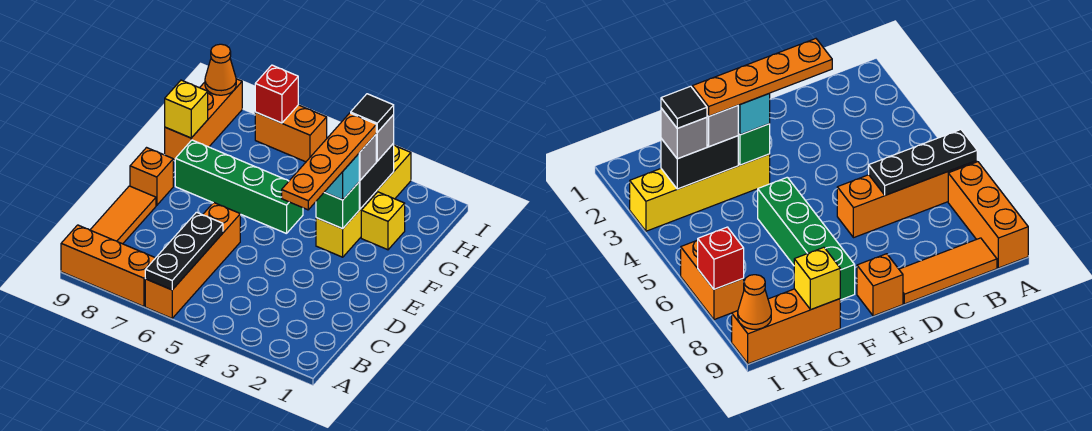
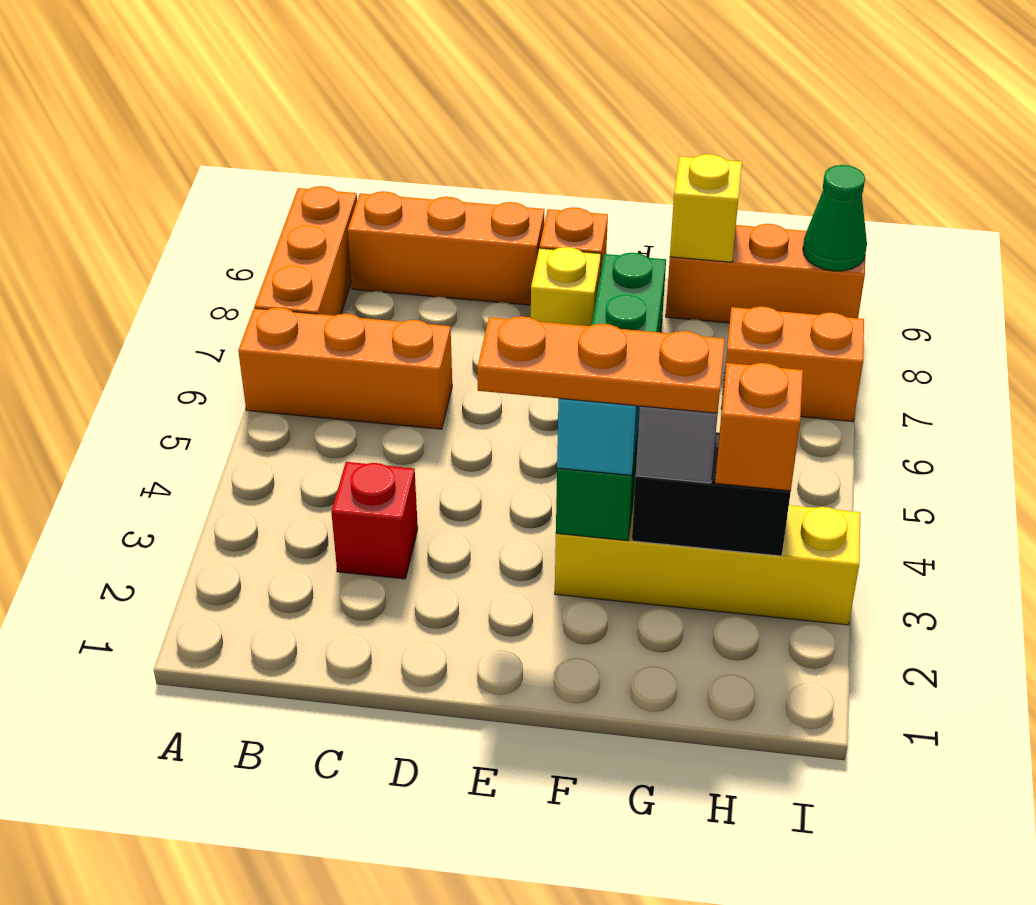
orange brick A6:D6 level 1 -> orange brick A6:C6 level 1
black plate A6:C6 level 2 -> none
orange tile B9:D9 level 1 -> orange brick B9:D9 level 1
orange plate D3:G3 level 4 -> orange plate E3:G3 level 4
yellow brick G2 level 1 -> yellow brick E8 level 1
grey brick H3 level 3 -> orange brick H3 level 3
black tile H3 level 4 -> none
orange brick I6:I7 level 1 -> orange brick H7:I7 level 1
red brick I7 level 2 -> red brick C3 level 1
orange cone I9 level 2 -> green cone I9 level 2

